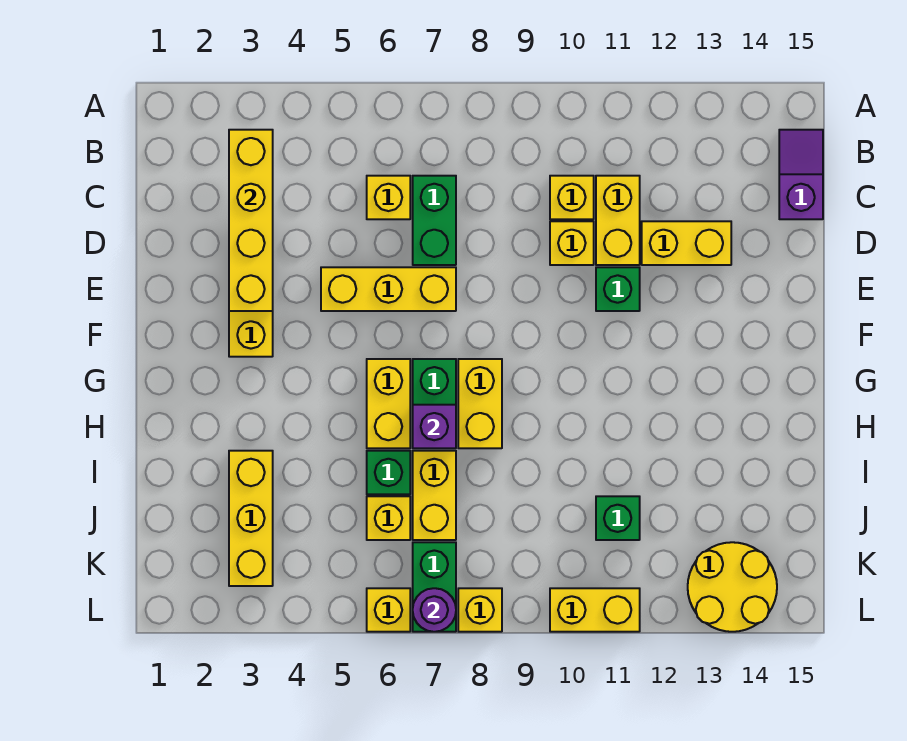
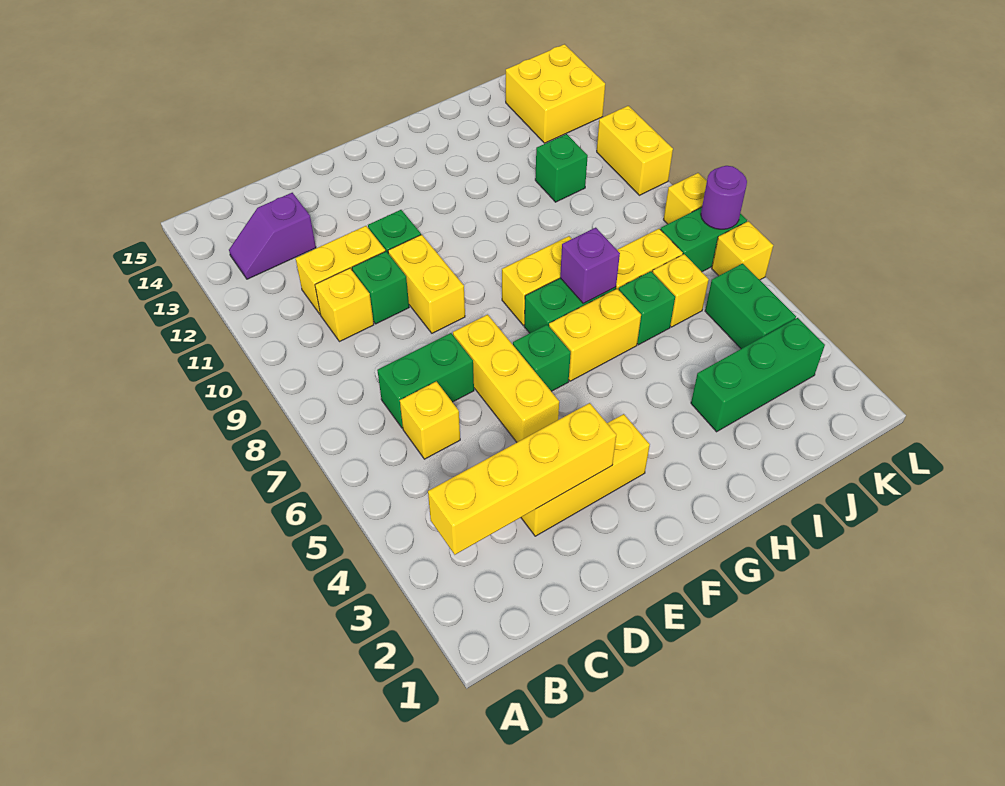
purple slope B15:C15 level 1 top C -> purple slope B13:C13 level 1 top C
yellow brick D10 level 1 -> green brick D10 level 1
yellow brick D12:D13 level 1 -> yellow brick E9:E10 level 1
none -> green brick F6 level 1
yellow brick I3:K3 level 1 -> green brick I3:K3 level 1
none -> green brick K4:K5 level 1
yellow round brick K13:L14 level 1 -> yellow brick K13:L14 level 1

